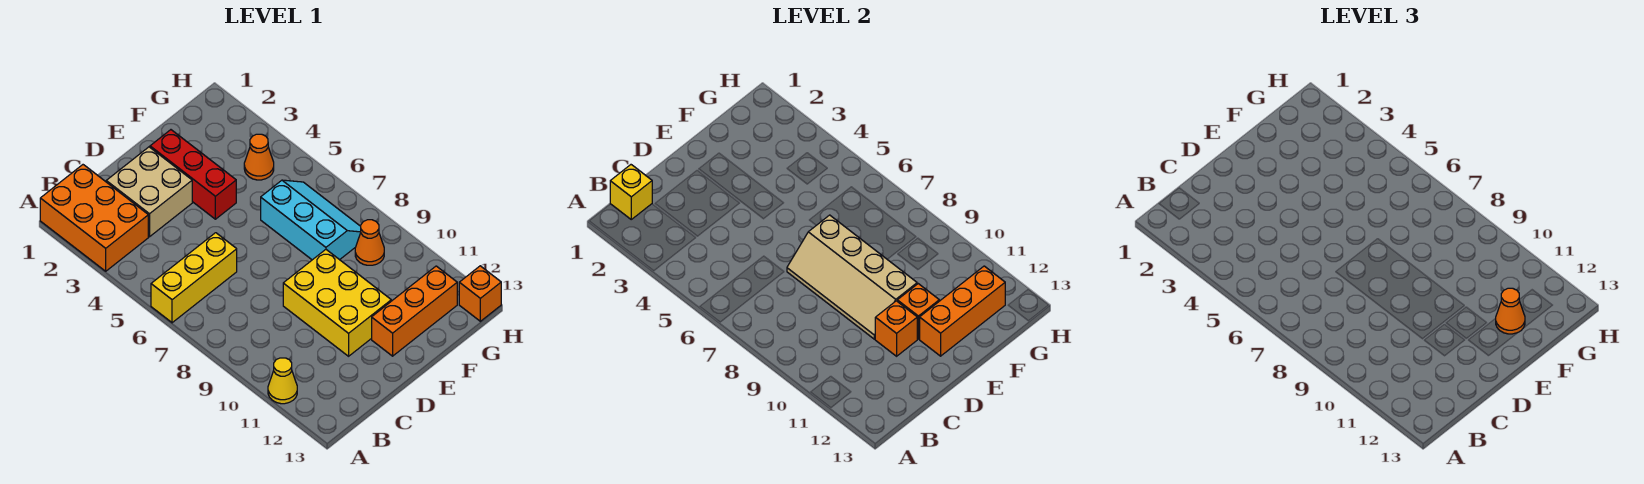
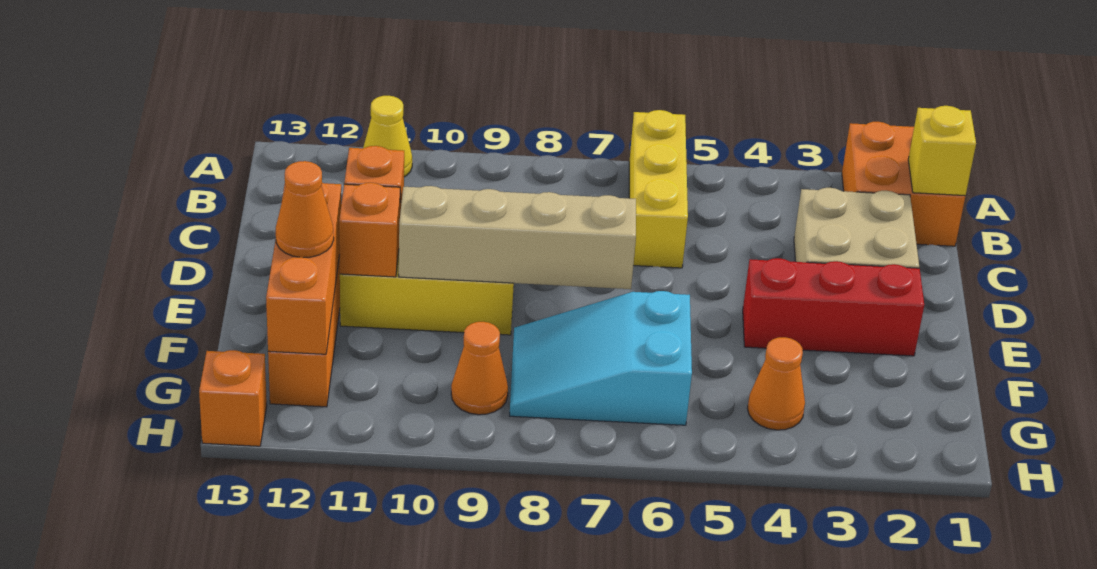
orange brick A1:B3 level 1 -> orange brick A1:B2 level 1
cyan slope F6:G8 level 1 top F -> cyan slope F6:G8 level 1 top 6

